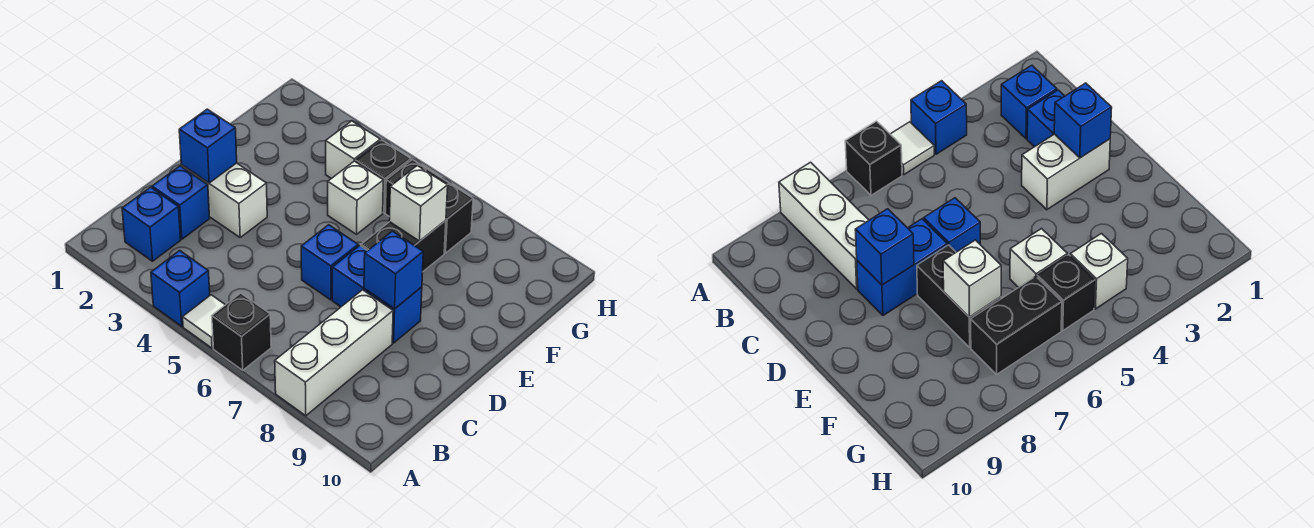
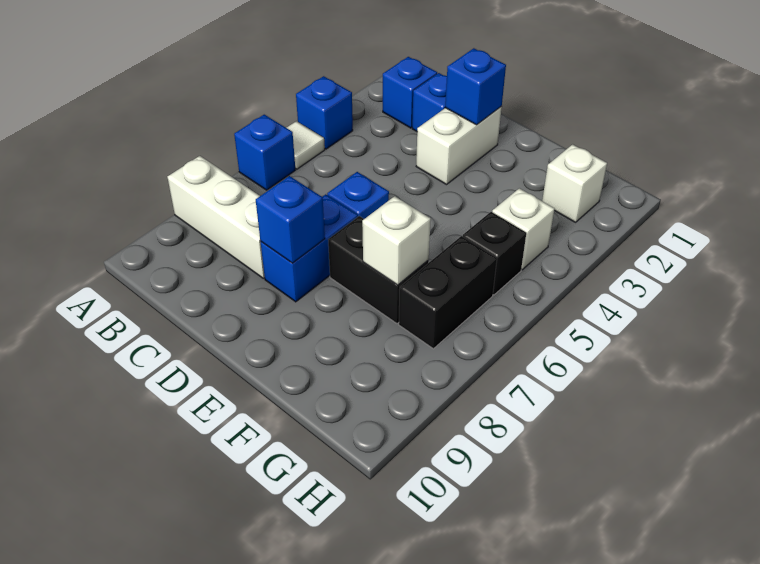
black brick A6 level 1 -> blue brick A6 level 1
white brick F5 level 1 -> white brick G2 level 1

